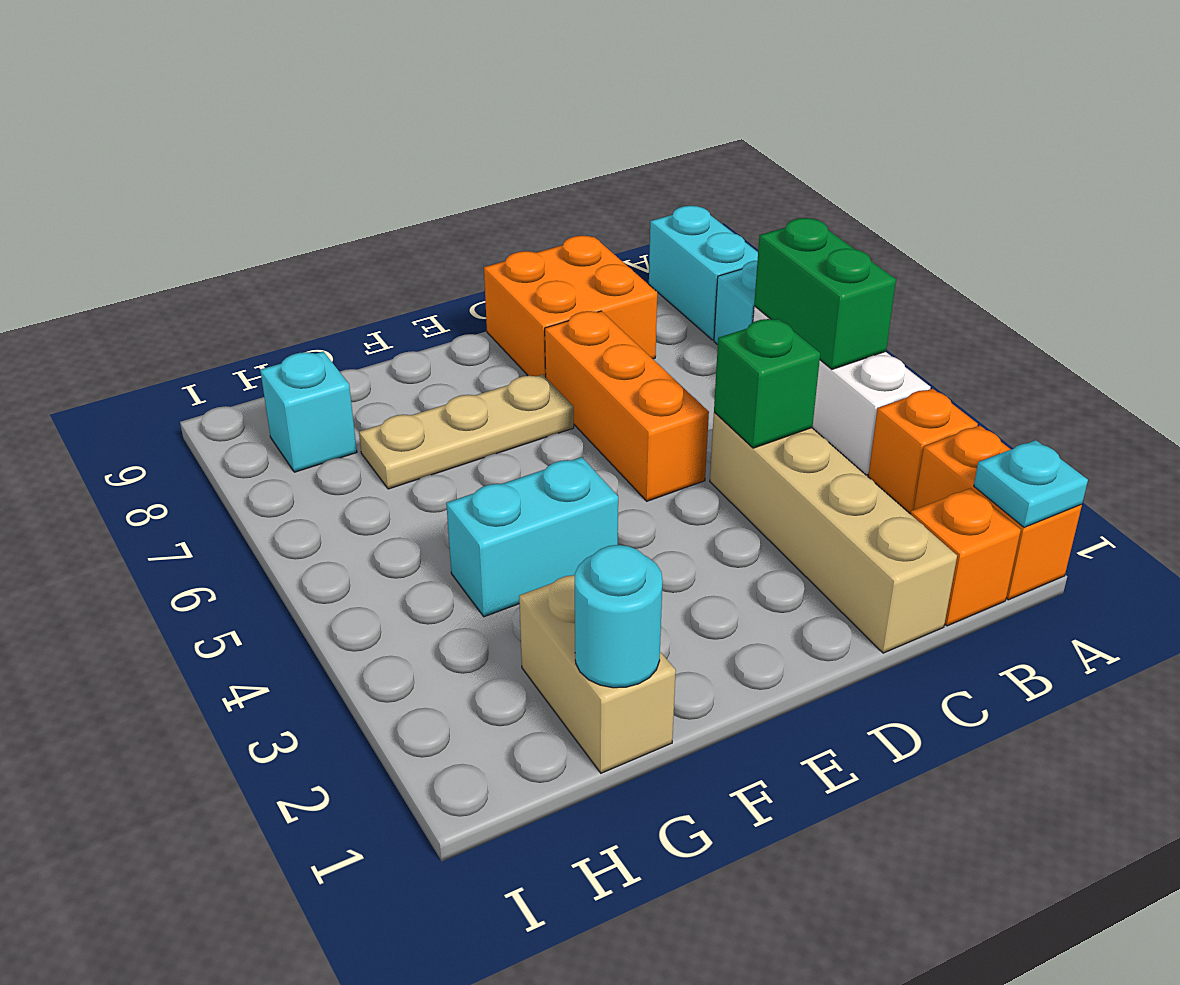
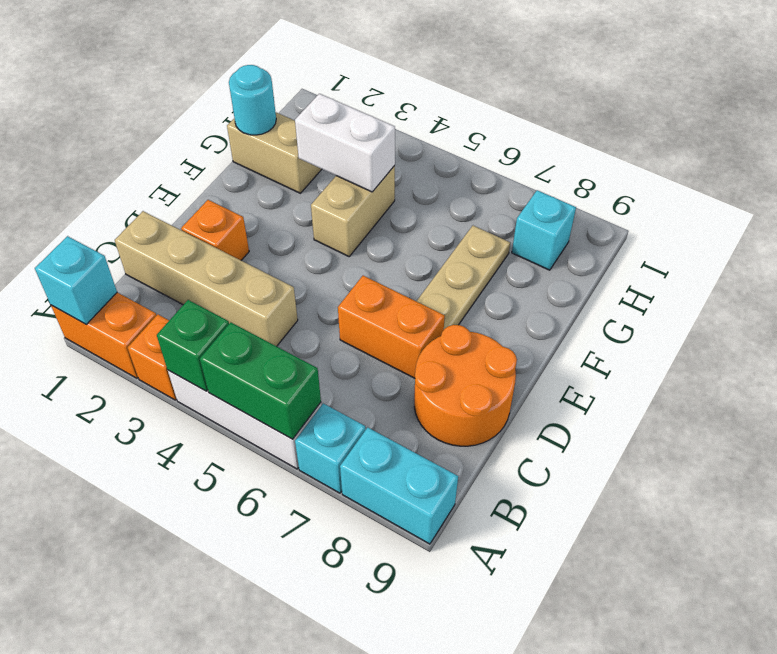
cyan plate A1 level 2 -> cyan brick A1 level 2
orange brick B1 level 1 -> orange brick D2 level 1
green brick C4 level 2 -> green brick A4 level 2
orange brick C8:D9 level 1 -> orange round brick C8:D9 level 1
orange brick D5:D7 level 1 -> orange brick D6:D7 level 1
cyan brick F4:G4 level 1 -> tan brick F4:G4 level 1
none -> white brick G3:G4 level 2

